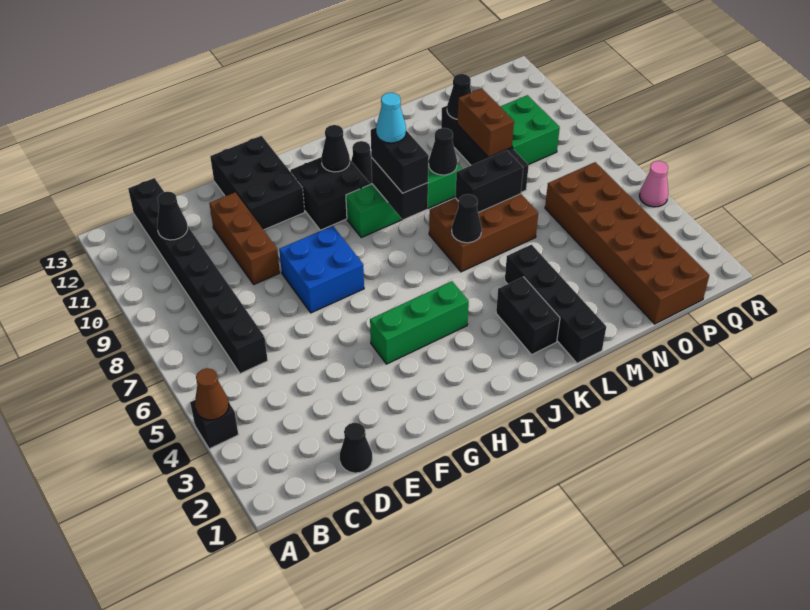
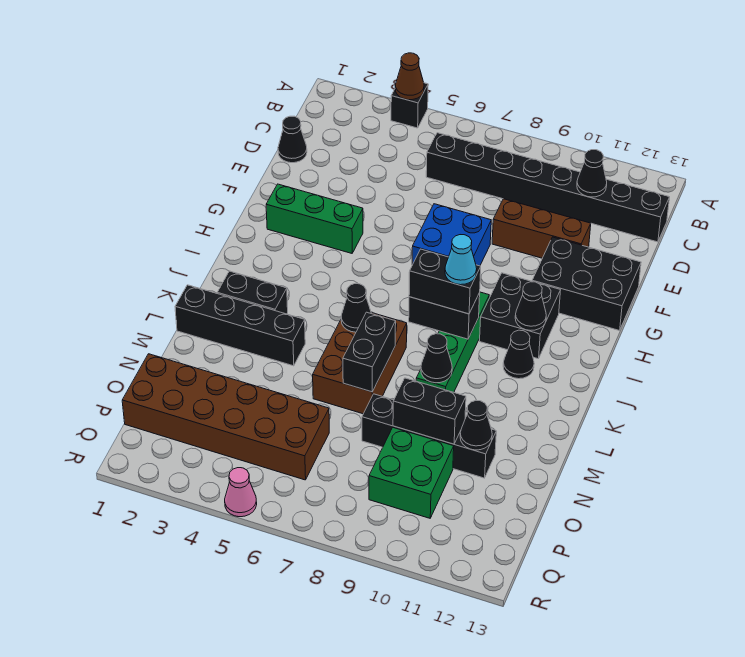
green brick G4:I4 level 1 -> green brick G2:G4 level 1
brown brick N9:N10 level 2 -> black brick N9:N10 level 2

